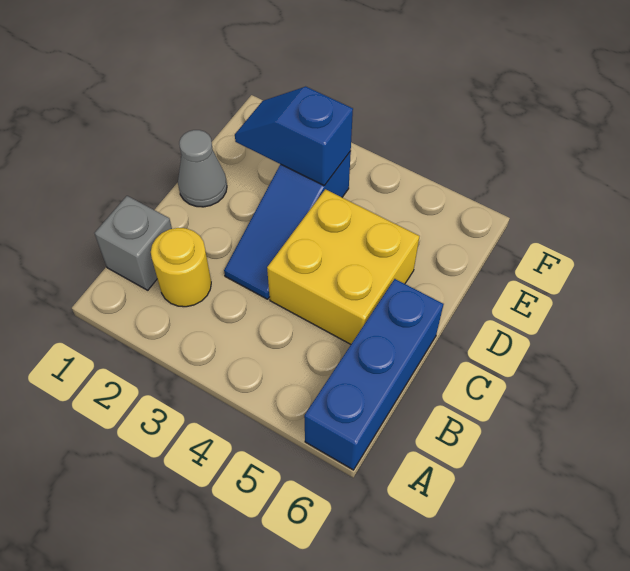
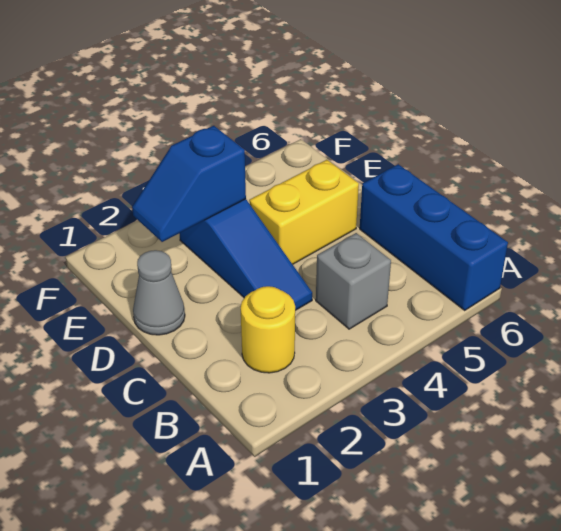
grey brick B1 level 1 -> grey brick B4 level 1
yellow brick C4:D5 level 1 -> yellow brick D4:D5 level 1

